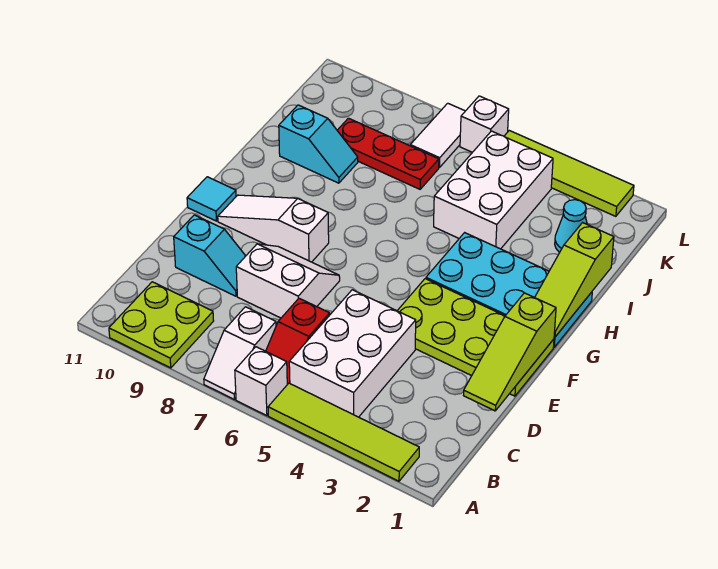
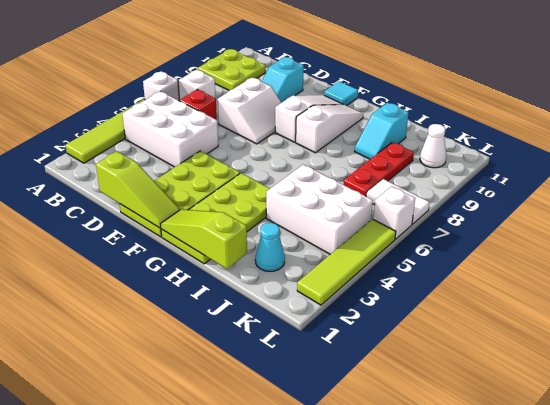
lime slope D1:F1 level 2 top F -> lime slope D1:F1 level 2 top D
cyan plate G1:H4 level 1 -> lime plate G1:H4 level 1
none -> white slope G8:G10 level 1 top 8
none -> white cone K10 level 1

